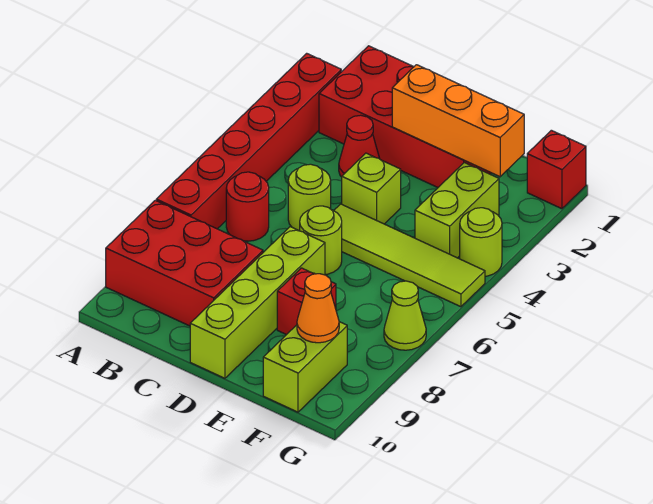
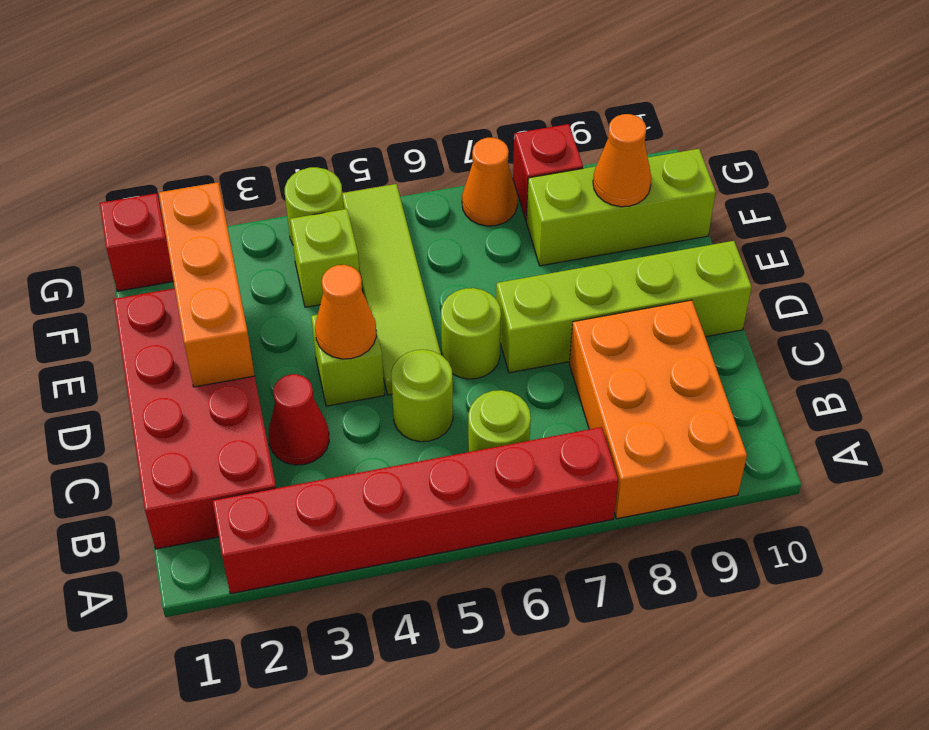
red brick A8:C9 level 1 -> orange brick A8:C9 level 1
red round brick B6 level 1 -> lime round brick B6 level 1
none -> orange cone D4 level 2
red brick E8 level 1 -> red brick G8 level 1
lime brick F3:F4 level 1 -> lime brick F4 level 1
lime brick F9:F10 level 1 -> lime brick F8:F10 level 1
lime cone G7 level 1 -> orange cone G7 level 1

